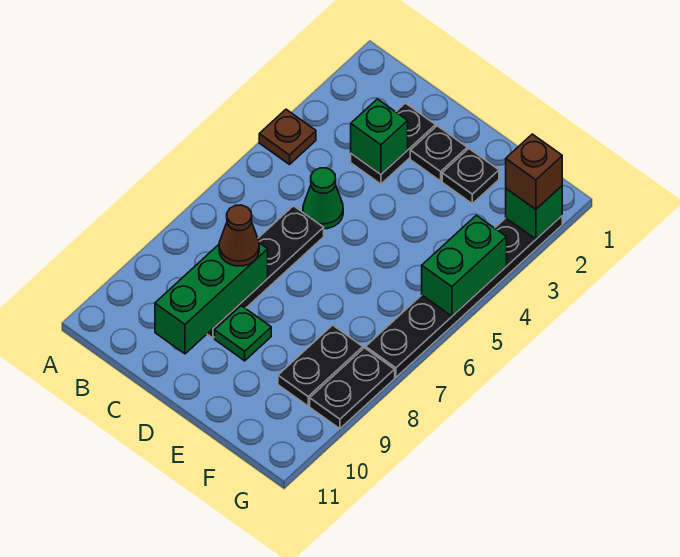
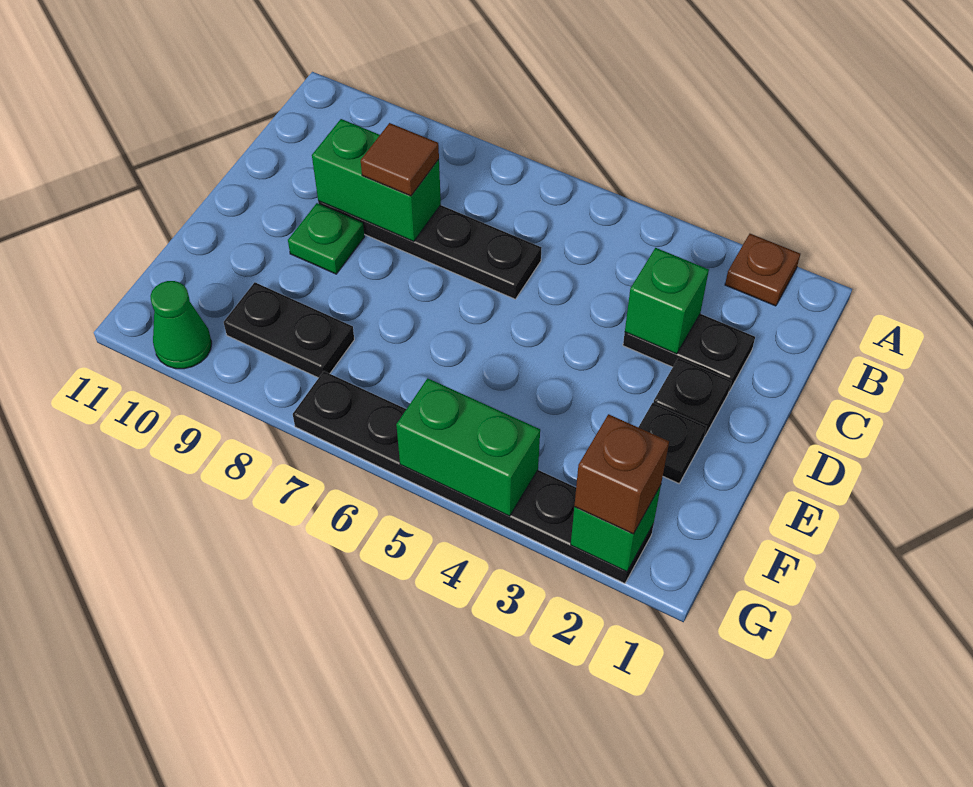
brown plate A4 level 1 -> brown plate A2 level 1
green cone C5 level 1 -> green cone G10 level 1
green brick C8:C10 level 2 -> green brick C8:C9 level 2
brown cone C8 level 3 -> brown tile C8 level 3
black plate G8:G9 level 1 -> none

